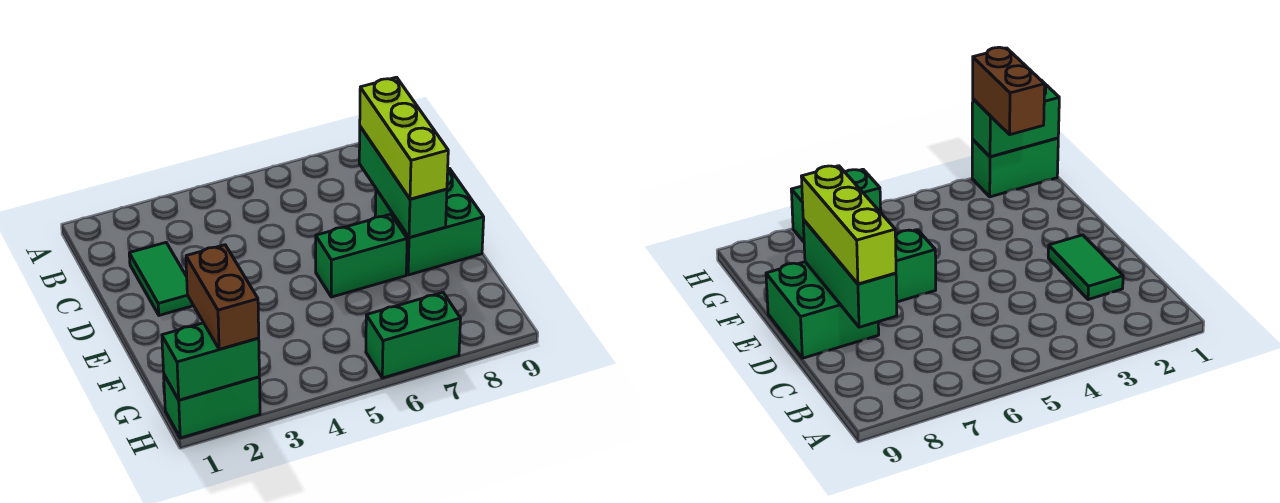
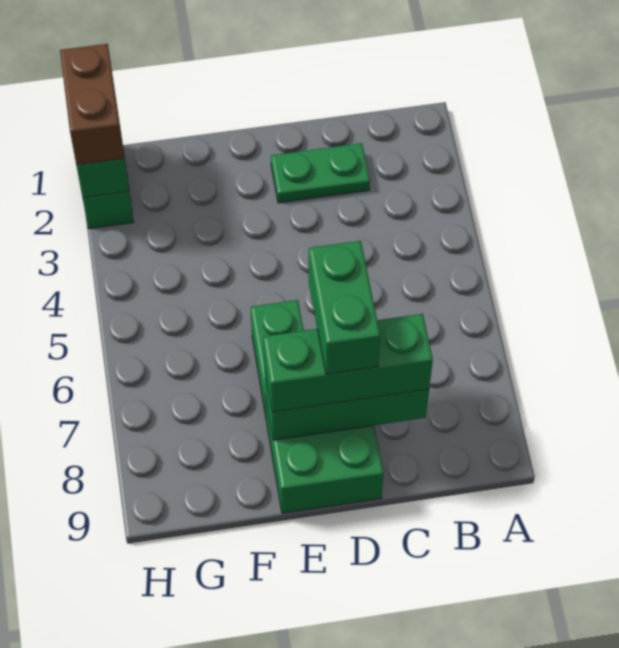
green tile C2:D2 level 1 -> green plate C2:D2 level 1
lime brick C8:E8 level 3 -> green brick C8:E8 level 3
brown brick G2:H2 level 3 -> brown brick H1:H2 level 3
green brick H6:H7 level 1 -> green brick D7:D8 level 4

